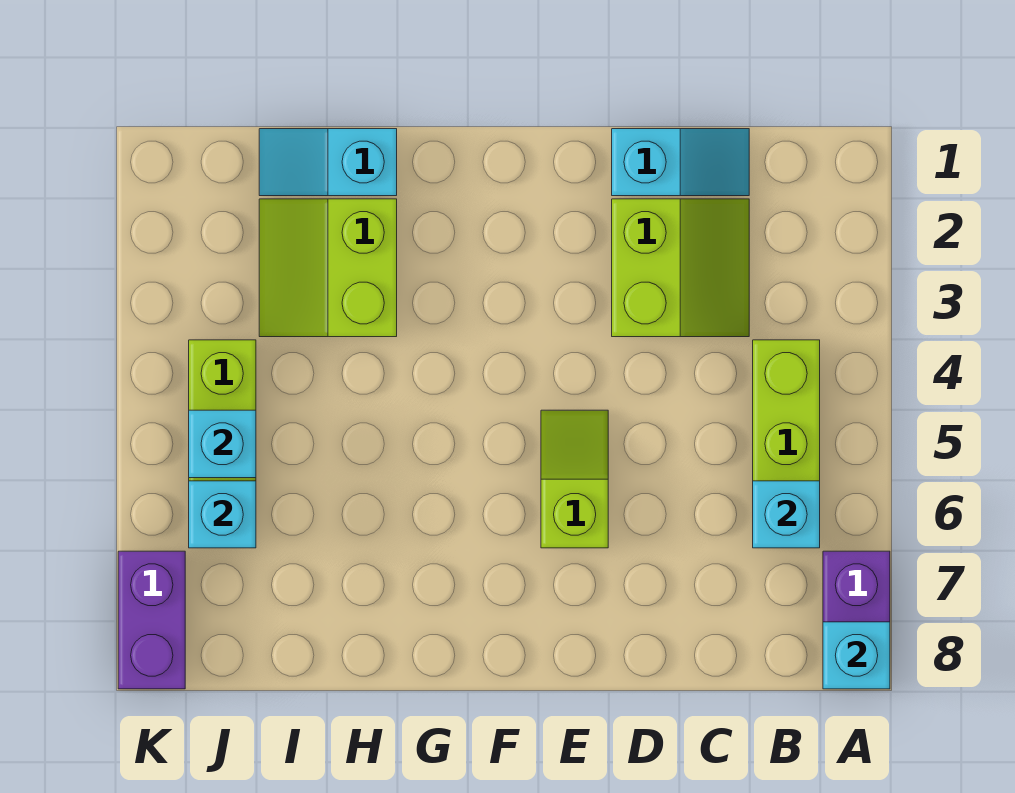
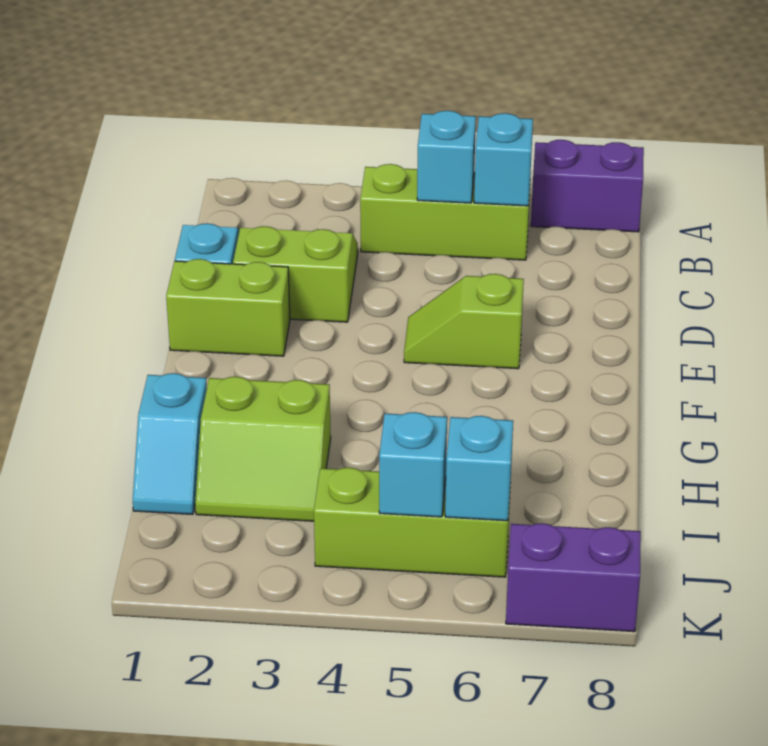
cyan brick A8 level 2 -> cyan brick B5 level 2
none -> lime brick E1:E2 level 1

